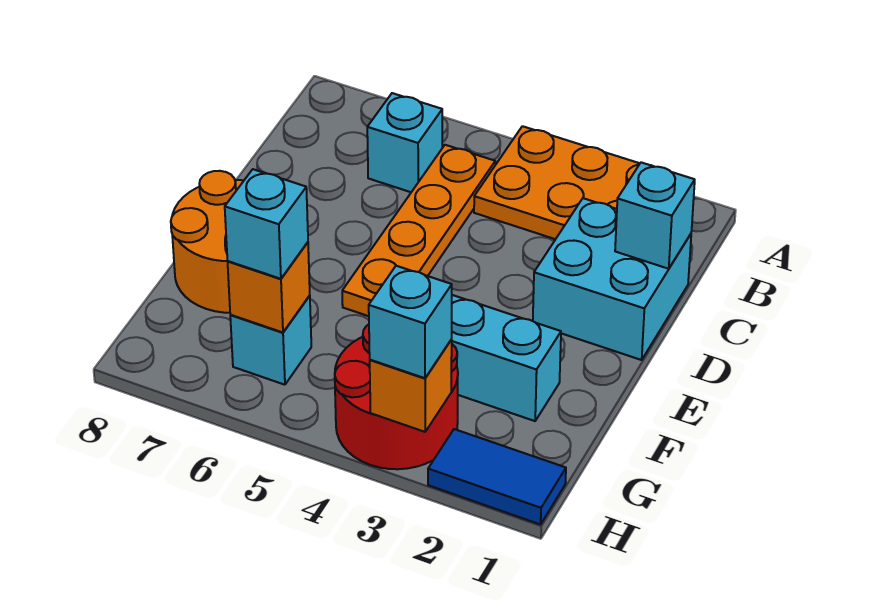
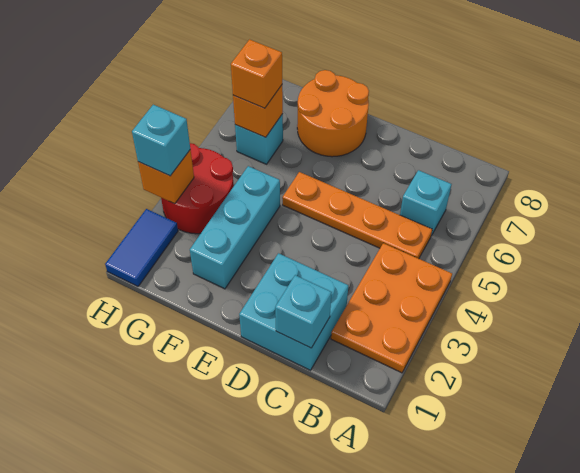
cyan brick G6 level 3 -> orange brick G6 level 3

